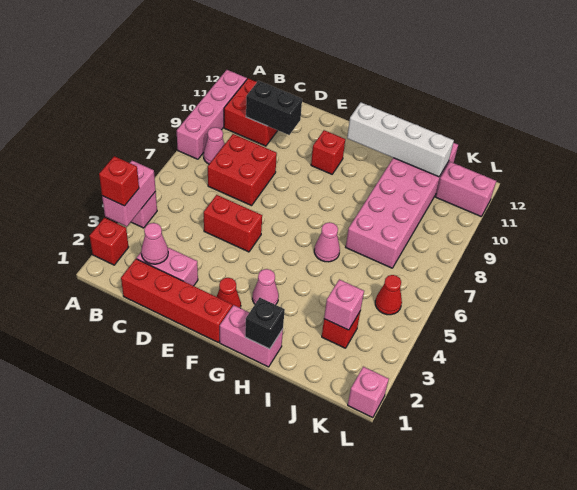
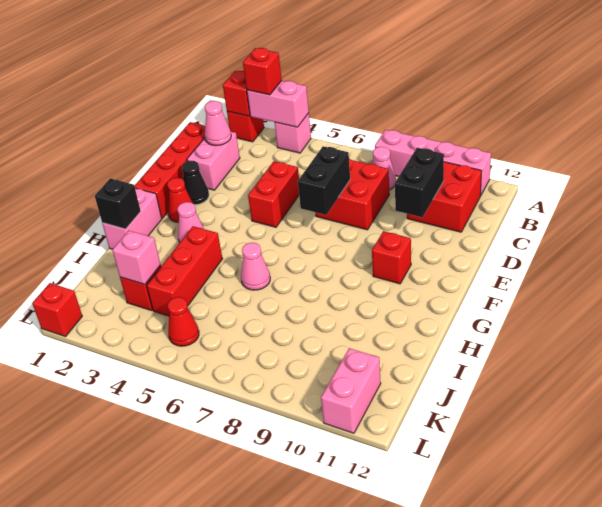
none -> red brick A2 level 2
none -> black brick D7:E7 level 2
none -> black cone E2 level 1
white brick G11:J11 level 2 -> none
none -> red brick H4:J4 level 1
pink brick I7:J12 level 1 -> none
pink brick L1 level 1 -> red brick L1 level 1

